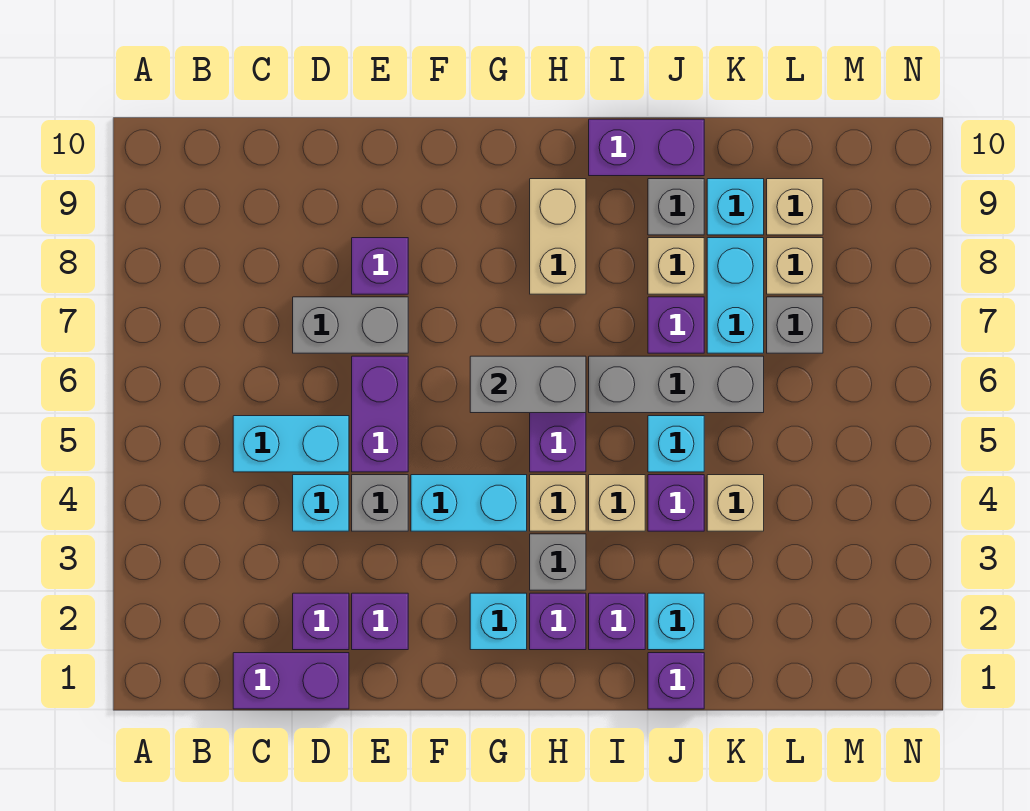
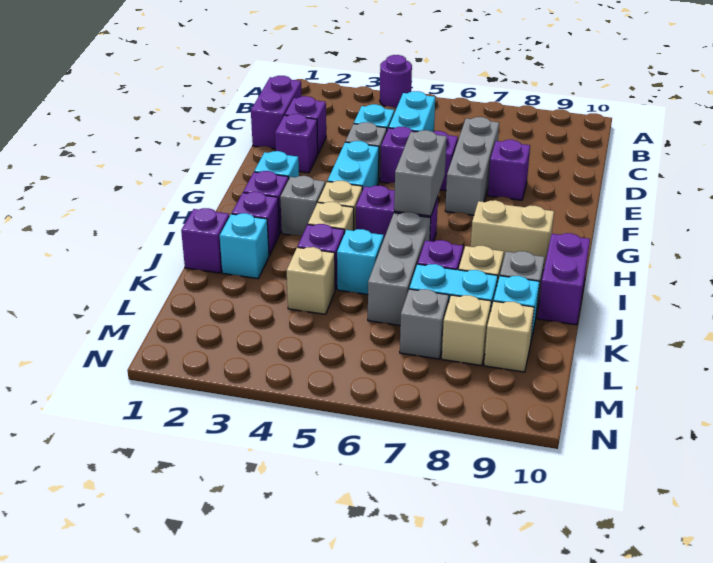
none -> purple round brick A4 level 1
grey brick D7:E7 level 1 -> grey brick D7:F7 level 1

